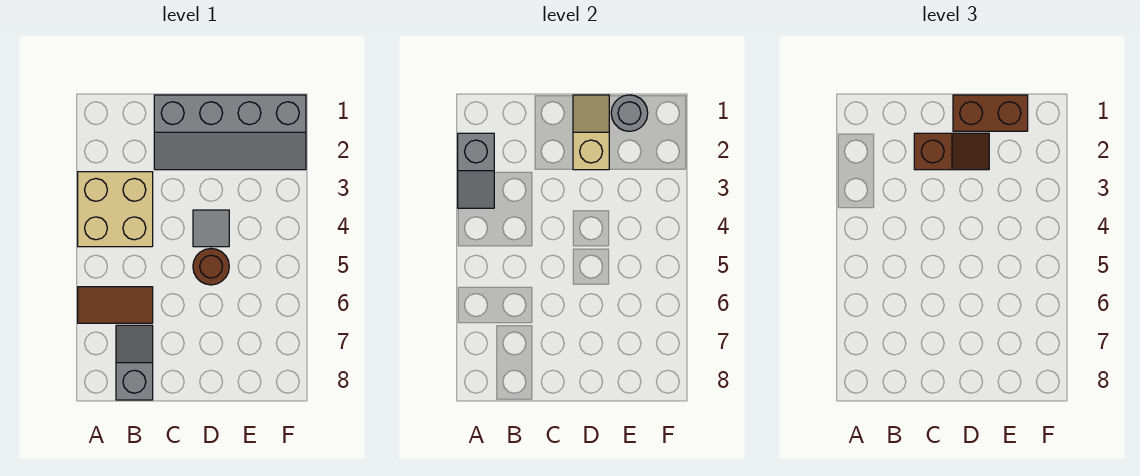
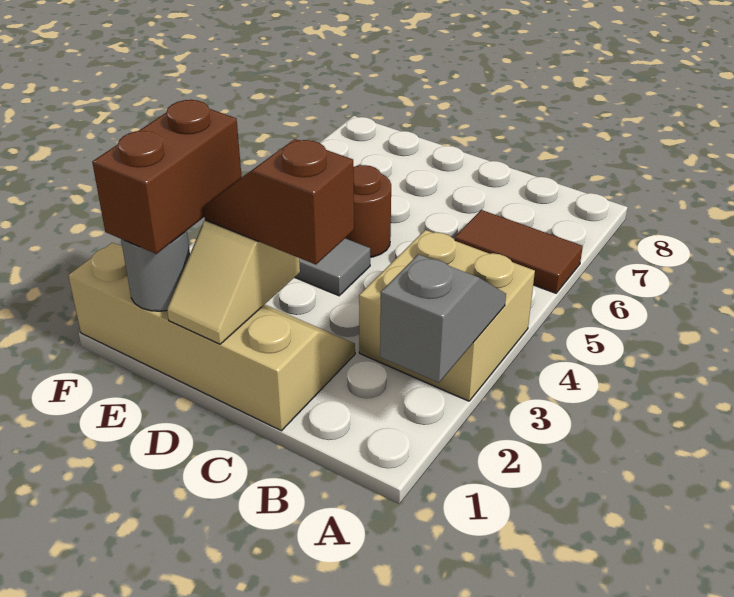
grey slope B7:B8 level 1 top 8 -> none
grey slope C1:F2 level 1 top 1 -> tan slope C1:F2 level 1 top 1
brown brick D1:E1 level 3 -> brown brick E1:E2 level 3

